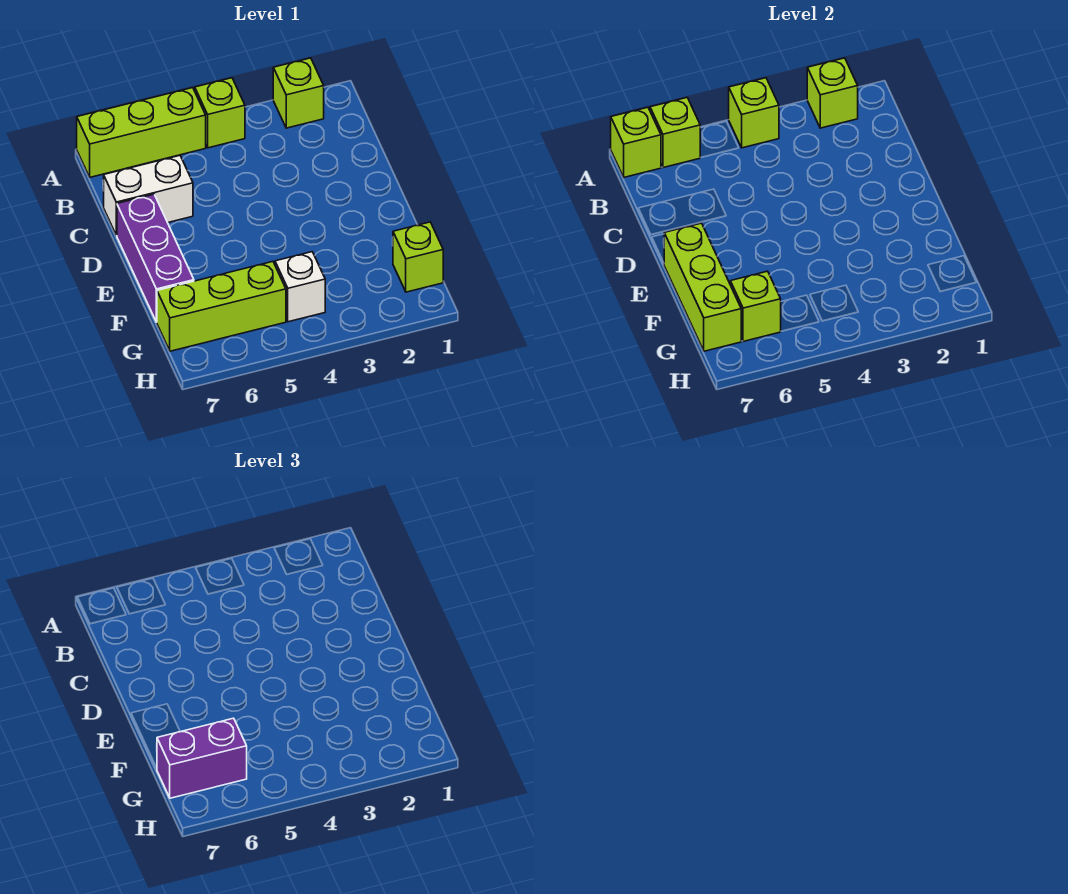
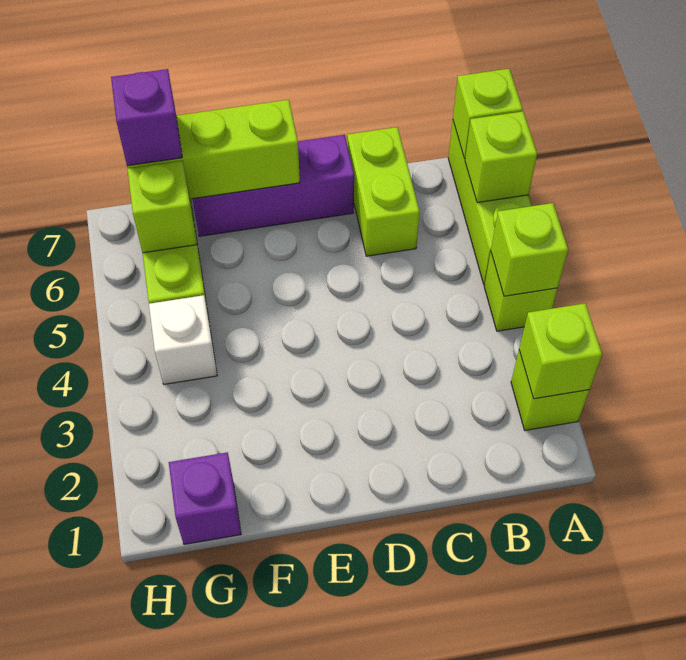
white brick C6:C7 level 1 -> lime brick C6:C7 level 1
lime brick G1 level 1 -> purple brick G1 level 1
purple brick G6:G7 level 3 -> purple brick G7 level 3

